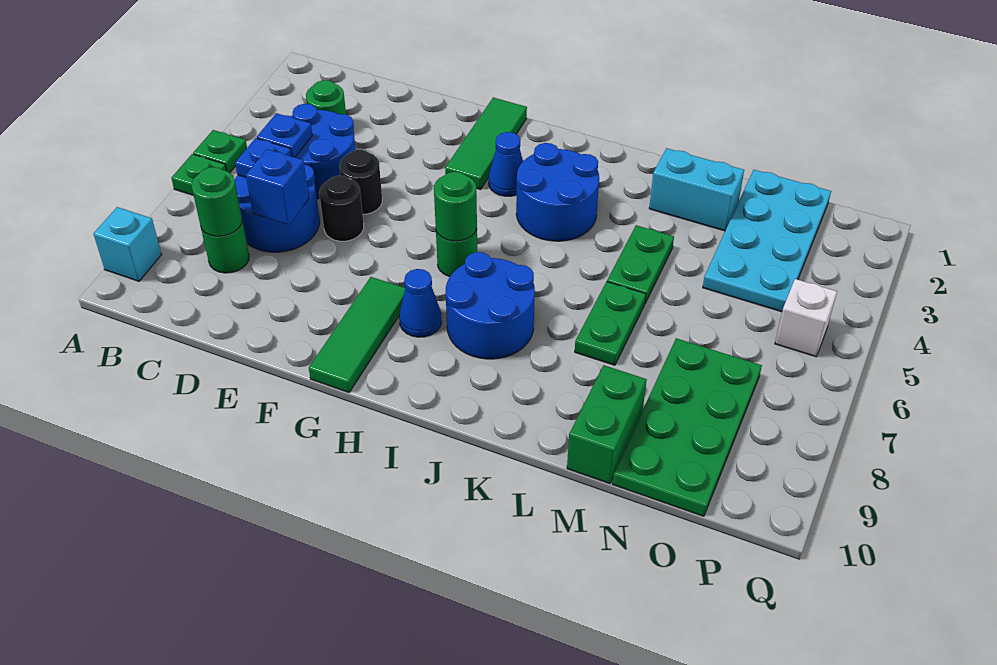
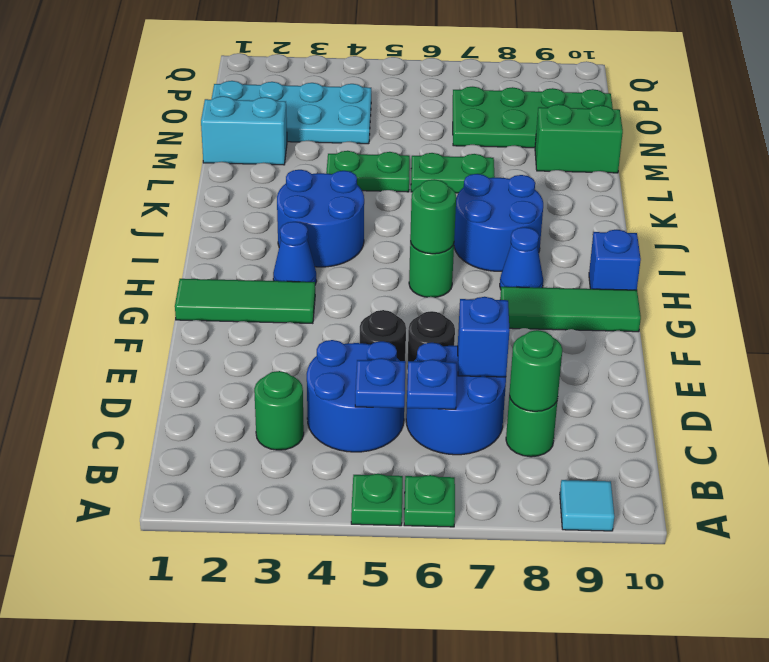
cyan brick A9 level 1 -> cyan tile A9 level 1
none -> blue brick H10 level 1
cyan brick L2:M2 level 1 -> cyan brick M1:M2 level 1
white brick P5 level 1 -> none

